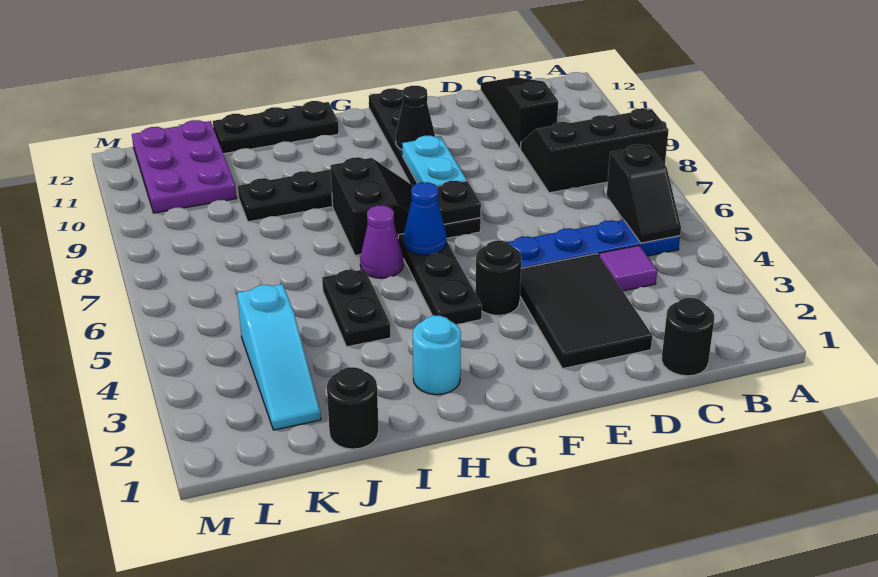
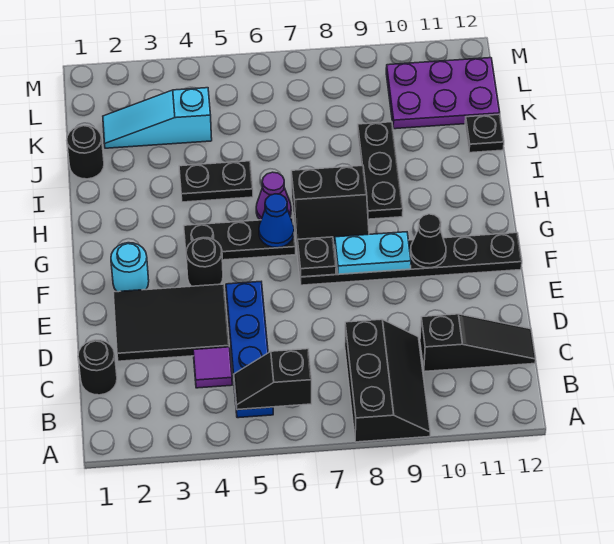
cyan round brick H2 level 1 -> cyan round brick F2 level 1
black plate H12:J12 level 1 -> black plate J12 level 1

